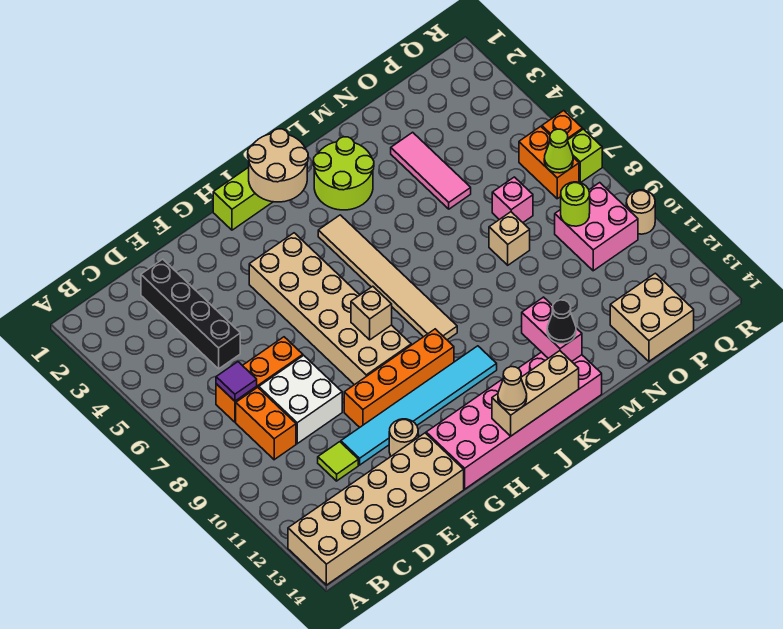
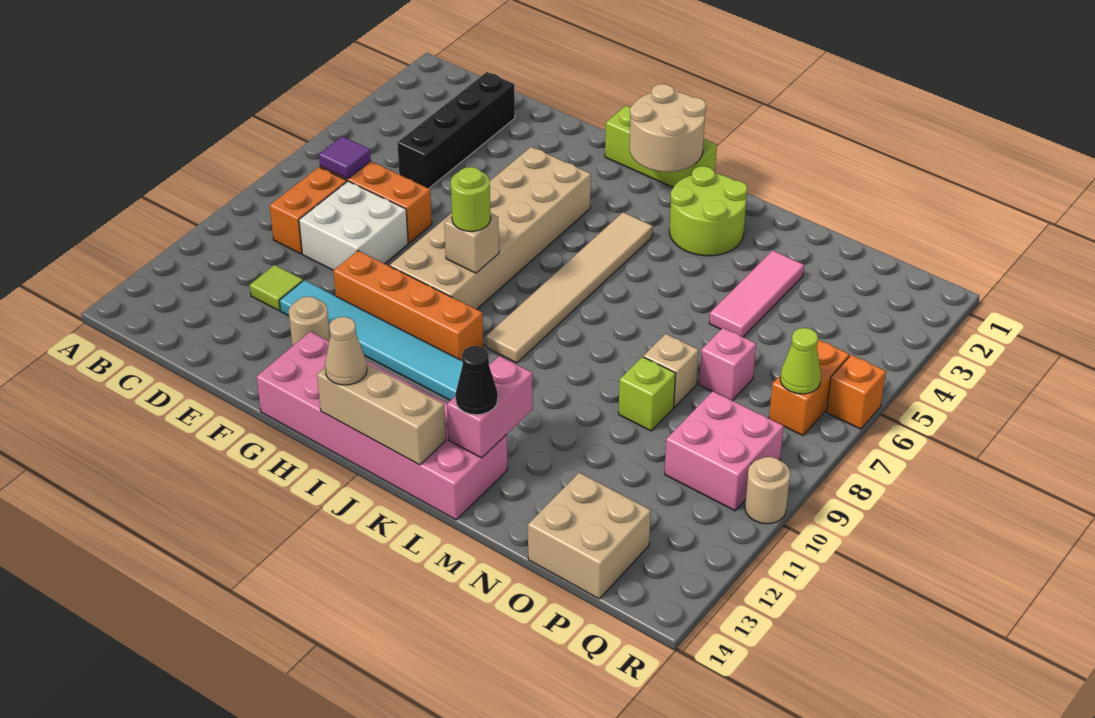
tan brick A13:F14 level 1 -> none
lime round brick P9 level 2 -> lime round brick H8 level 3
lime brick R7 level 1 -> lime brick N9 level 1

